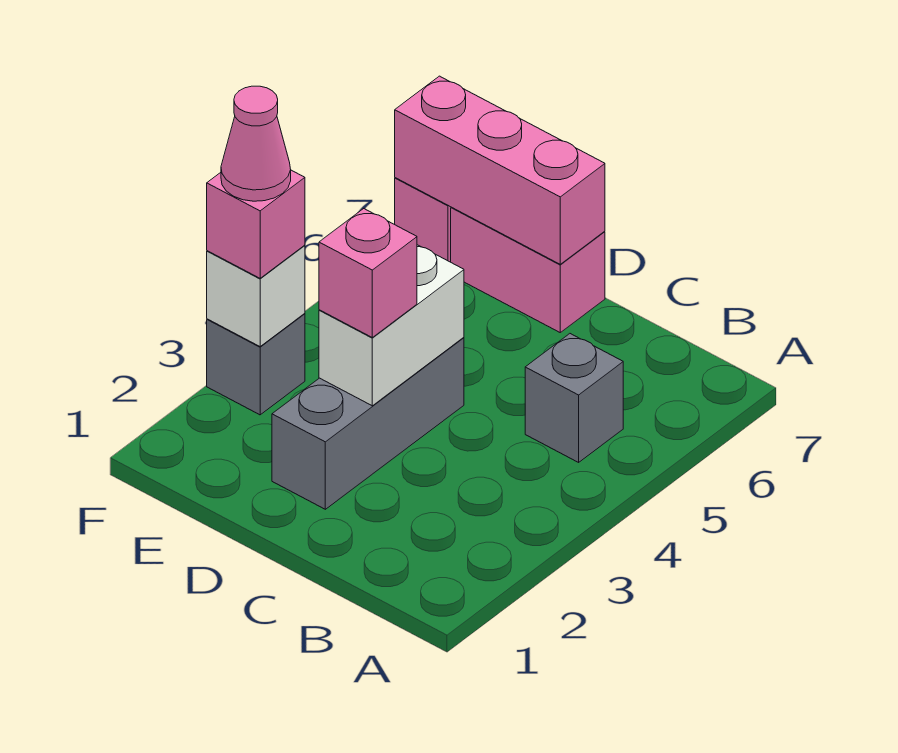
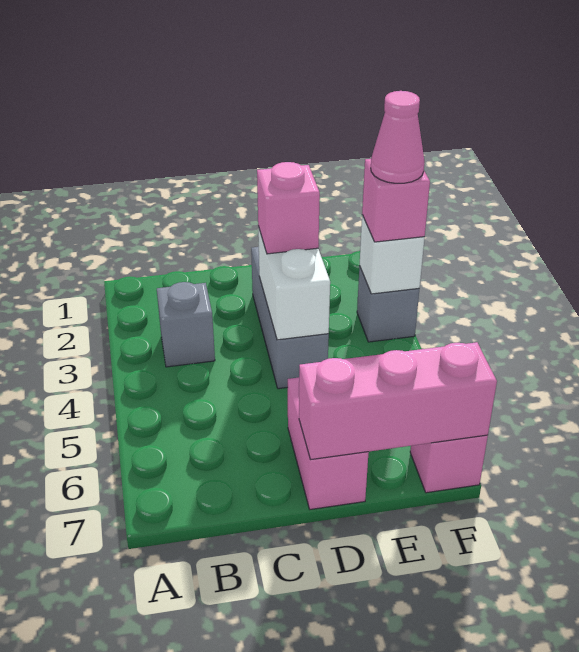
grey brick B5 level 1 -> grey brick B3 level 1
pink brick D7:E7 level 1 -> pink brick D6:D7 level 1

